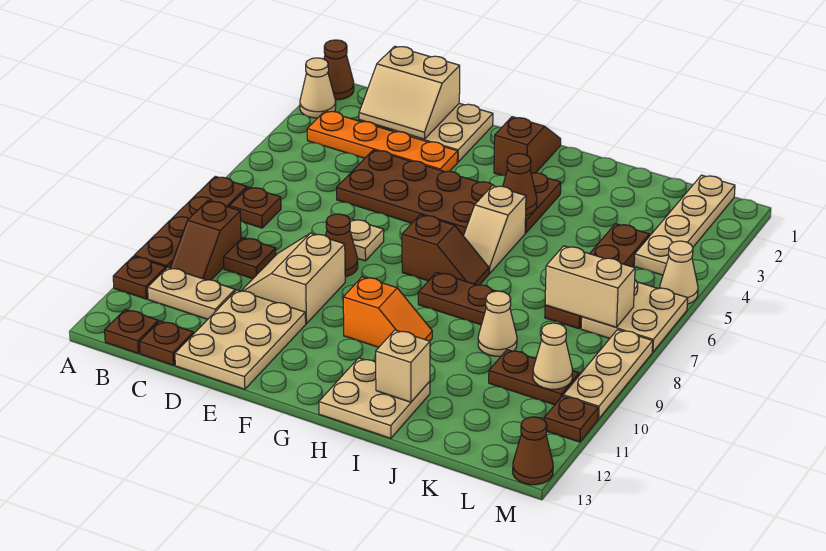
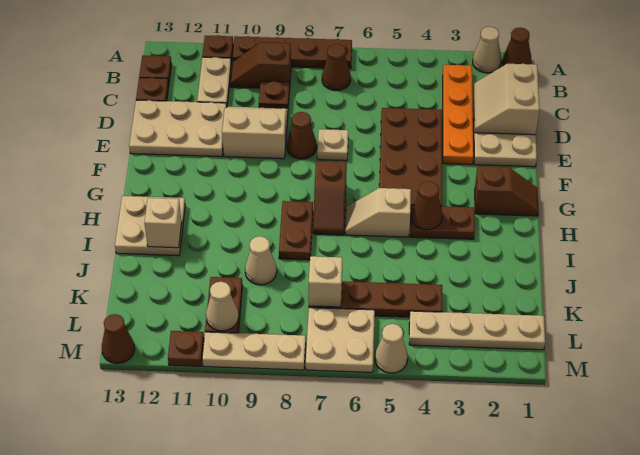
brown plate B7 level 1 -> brown cone B7 level 1
orange slope G10:H10 level 1 top G -> none
tan brick K7:L7 level 2 -> tan brick K7 level 2

